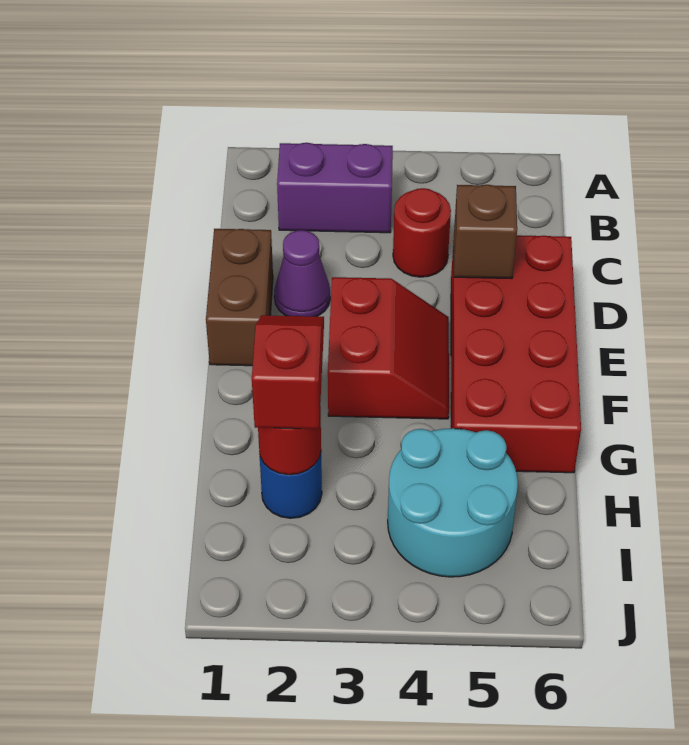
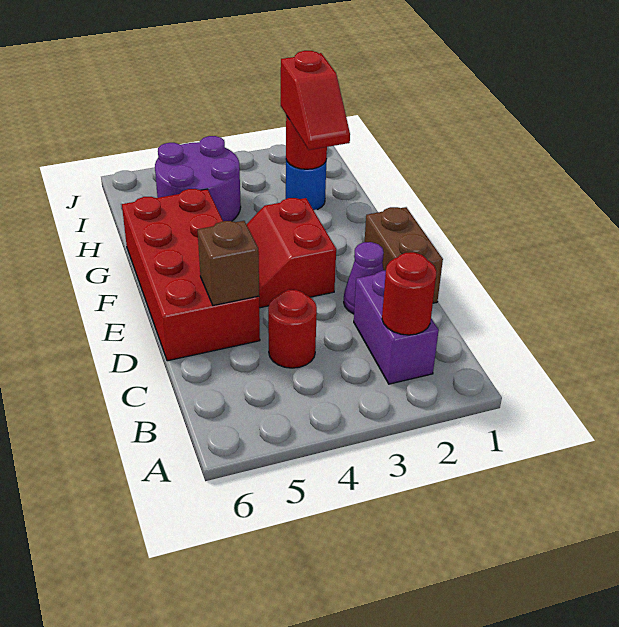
purple brick B2:B3 level 1 -> purple brick B2:C2 level 1
none -> red round brick B2 level 2
cyan round brick H4:I5 level 1 -> purple round brick H4:I5 level 1

